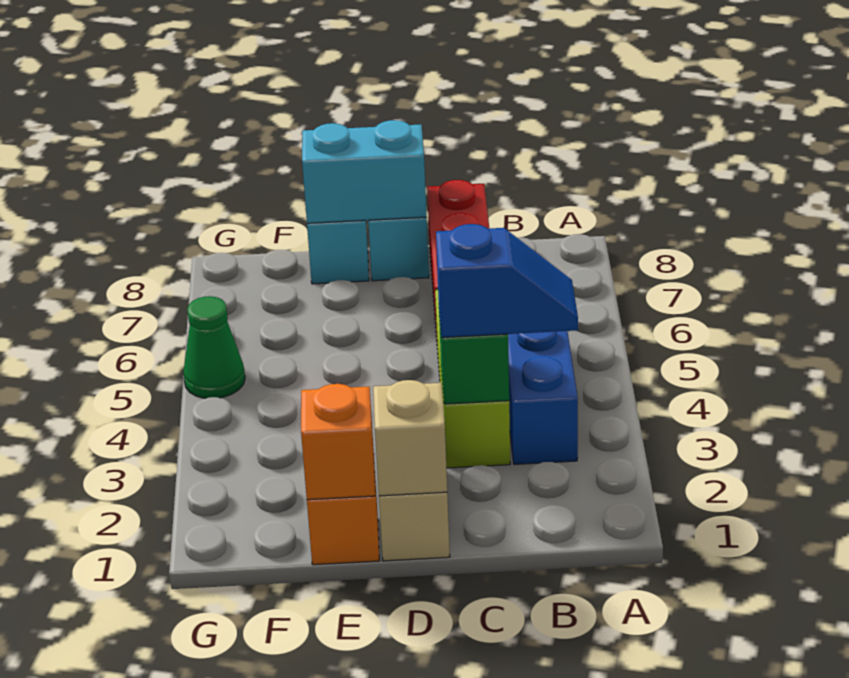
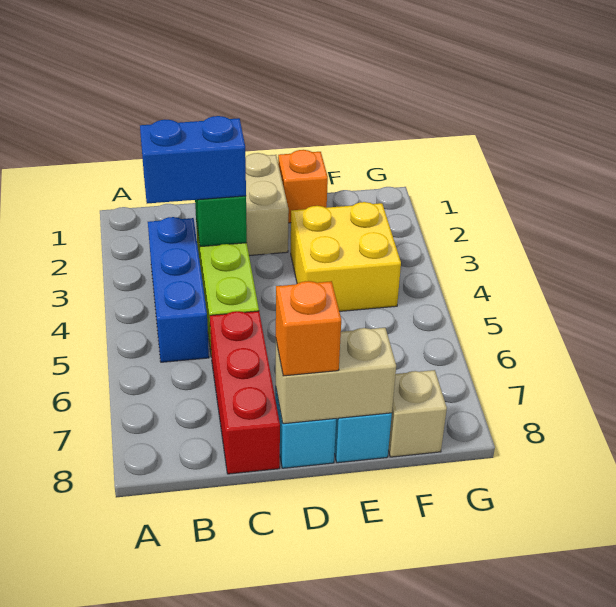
blue slope B3:C3 level 3 top C -> blue brick B3:C3 level 3
tan brick D1 level 2 -> tan brick F8 level 1
cyan brick D8:E8 level 2 -> tan brick D8:E8 level 2
orange brick E1 level 2 -> orange brick D8 level 3
none -> yellow brick E3:F4 level 1
green cone G5 level 1 -> none

